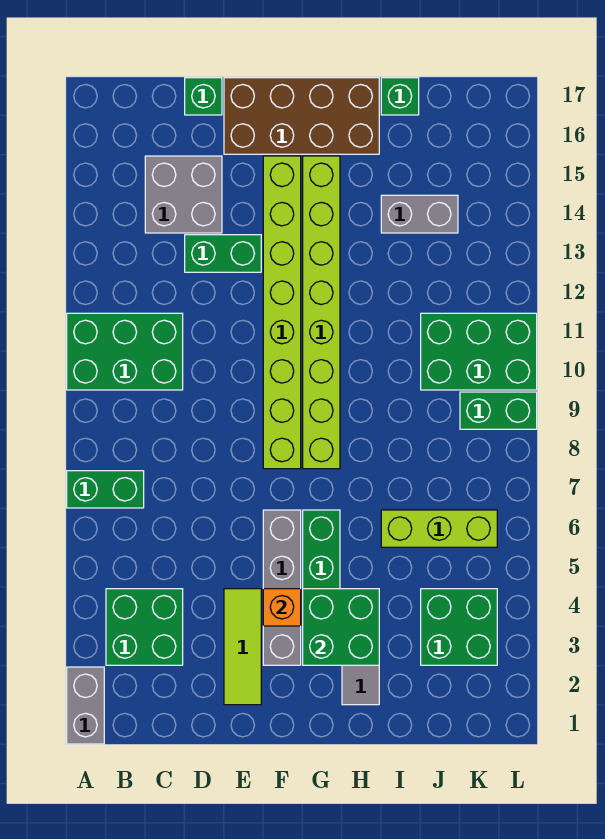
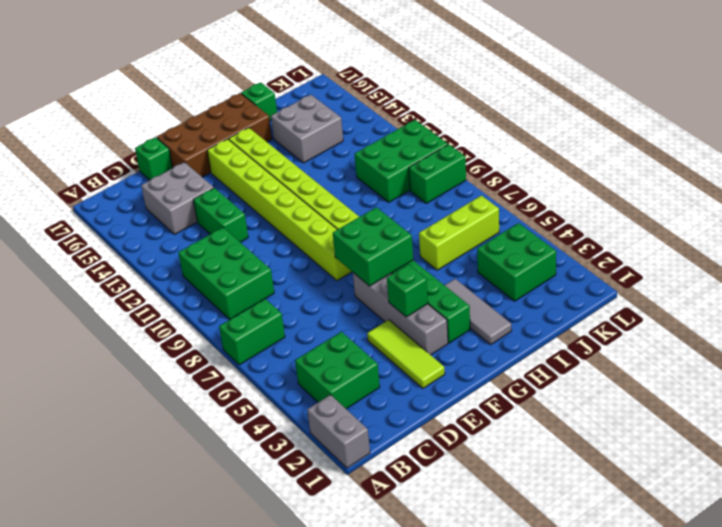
green brick A10:C11 level 1 -> green brick B9:C11 level 1
green brick D13:E13 level 1 -> green brick D12:D13 level 1
orange brick F4 level 2 -> green brick F4 level 2
green brick G3:H4 level 2 -> green brick F6:G7 level 2
grey brick I14:J14 level 1 -> grey brick I14:J15 level 1

